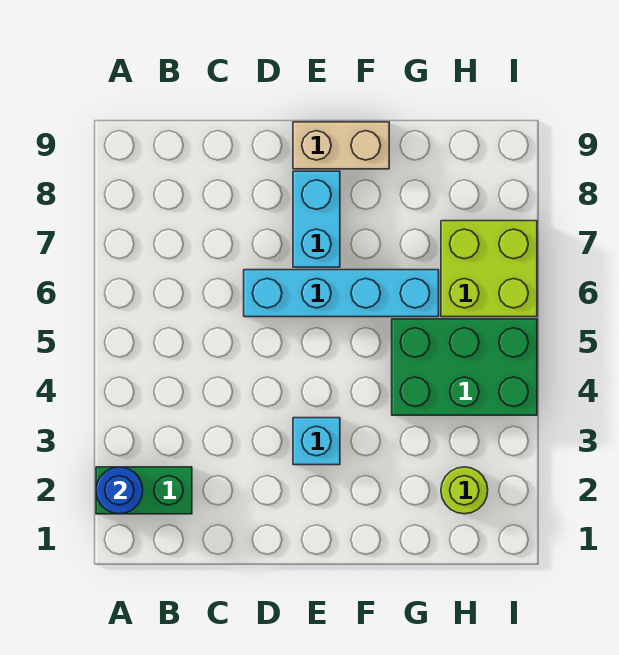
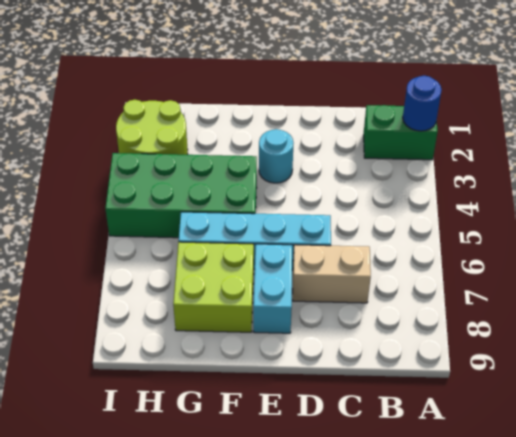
cyan brick E3 level 1 -> cyan round brick E3 level 1
tan brick E9:F9 level 1 -> tan brick C7:D7 level 1
green brick G4:I5 level 1 -> green brick F4:I5 level 1
lime round brick H2 level 1 -> lime round brick H2:I3 level 1
lime brick H6:I7 level 1 -> lime brick F7:G8 level 1

